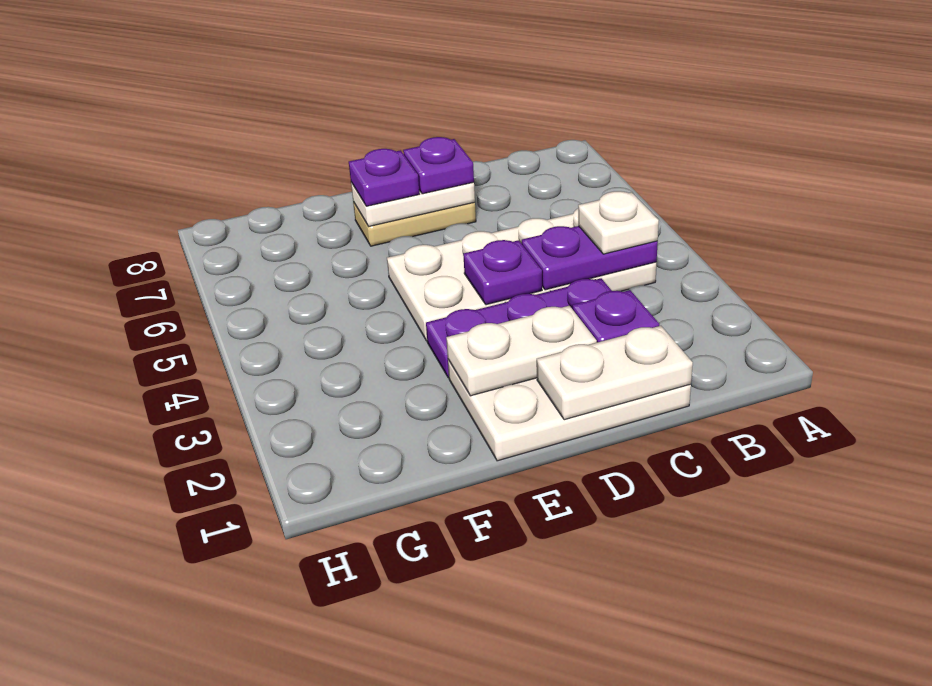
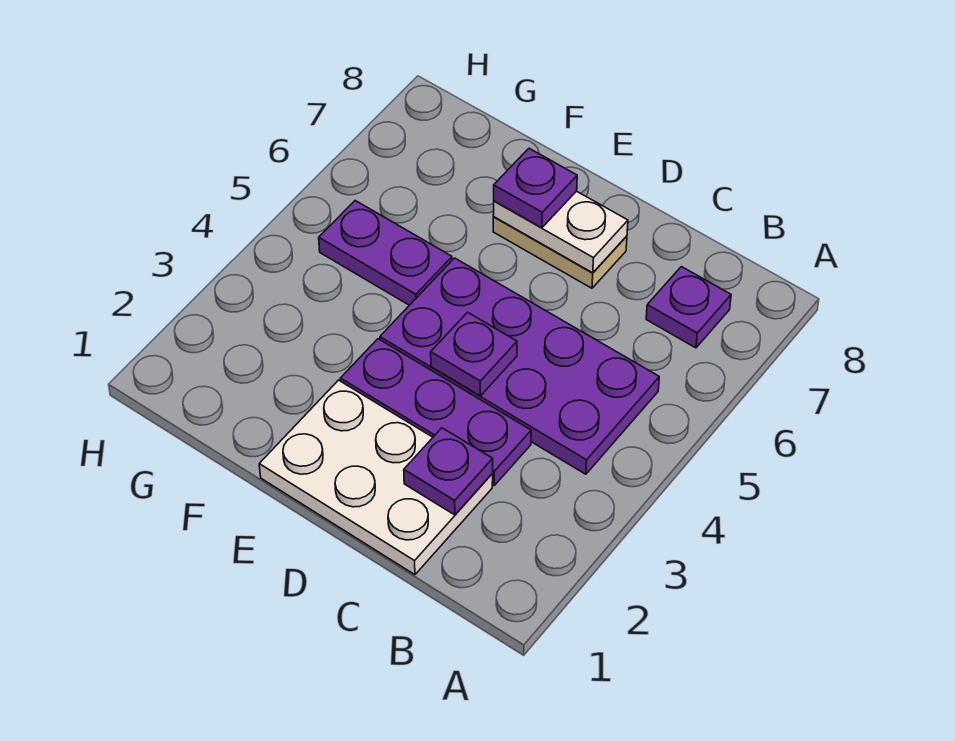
white plate B4:E5 level 1 -> purple plate B4:E5 level 1
purple plate B4:C4 level 2 -> purple plate F5:G5 level 1
white plate B4 level 3 -> none
white plate C1:D1 level 2 -> none
white plate D2:E2 level 2 -> none
purple plate D7 level 3 -> purple plate B7 level 1

